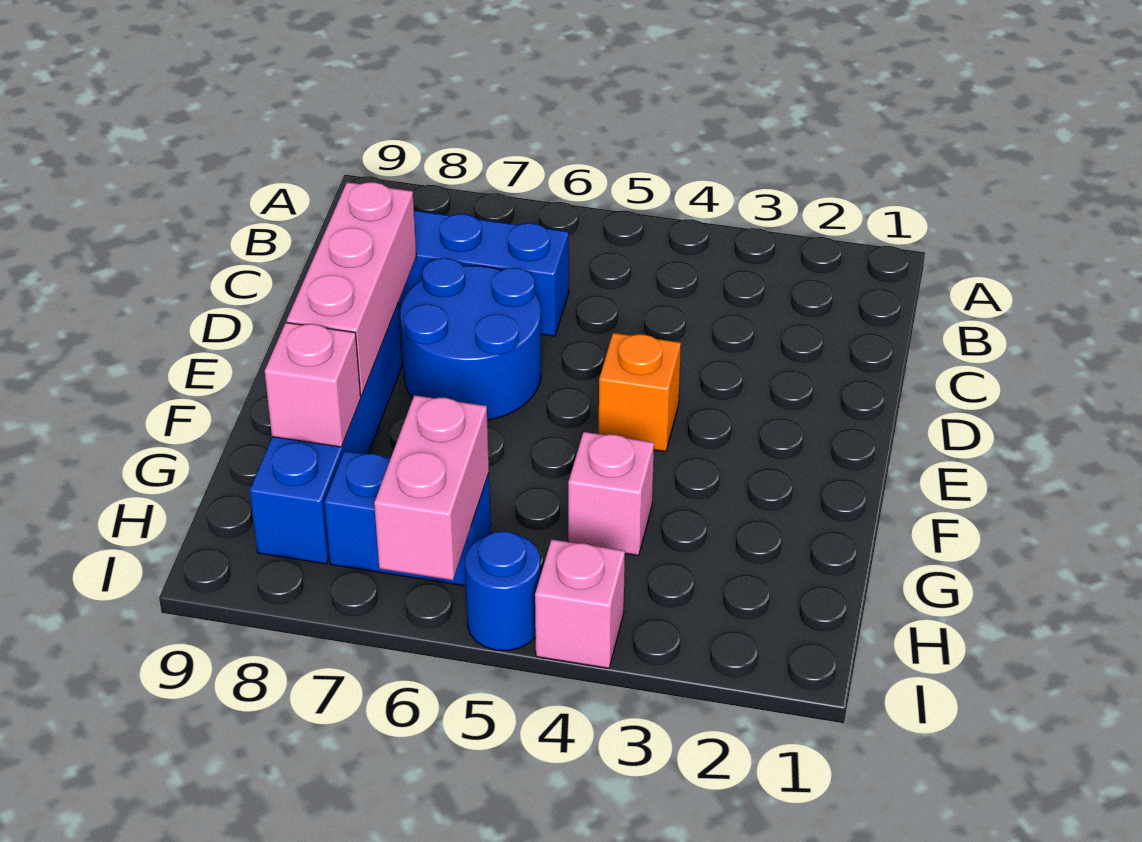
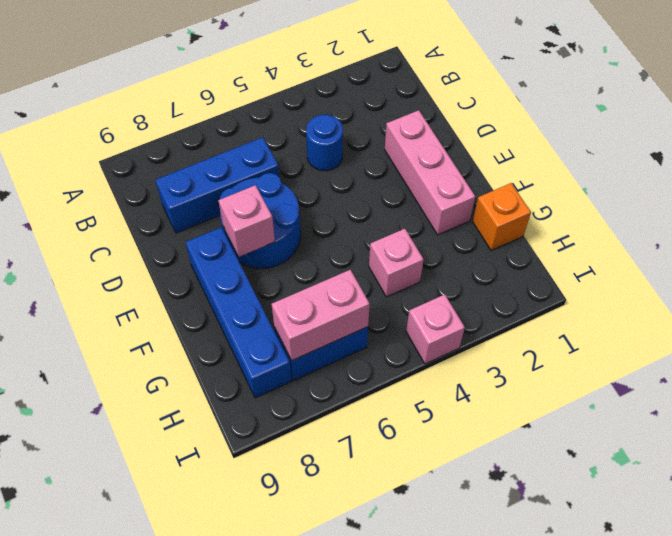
pink brick D8:F8 level 2 -> pink brick D2:F2 level 1
orange brick E4 level 1 -> orange brick G1 level 1
pink brick G8 level 2 -> pink brick E7 level 2
pink brick H6:I6 level 2 -> pink brick H6:H7 level 2
blue round brick I5 level 1 -> blue round brick C4 level 1

